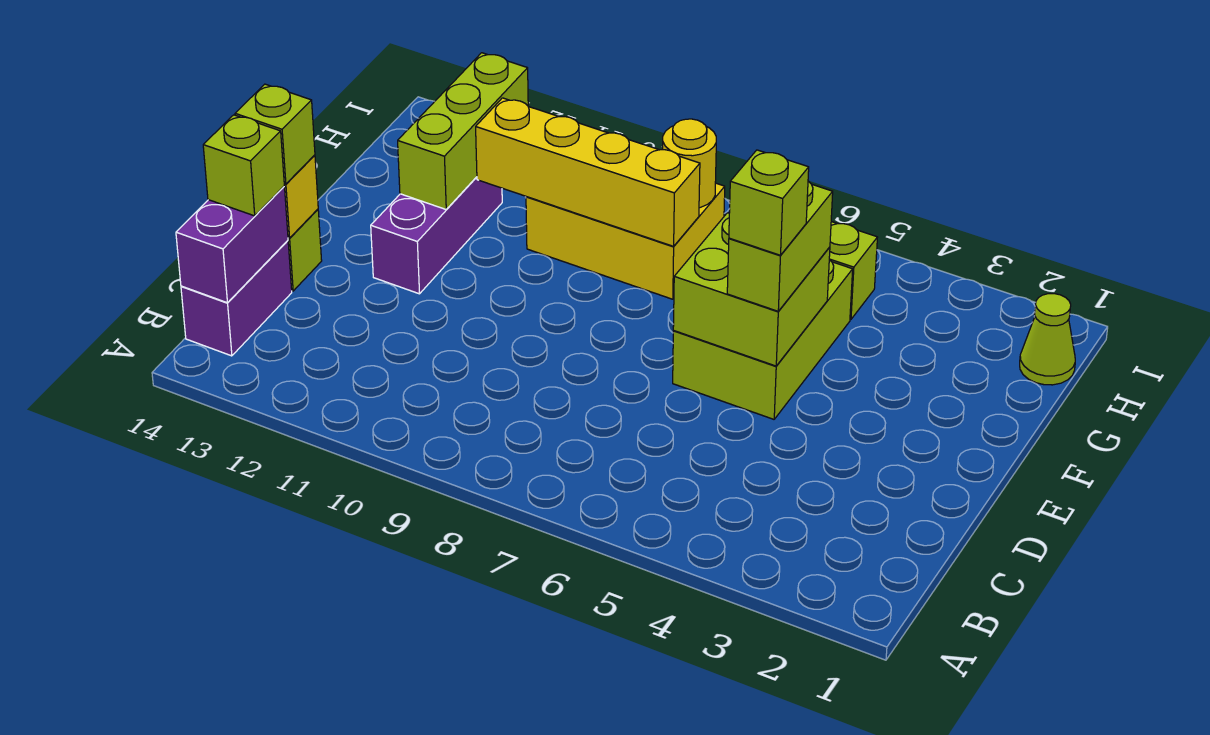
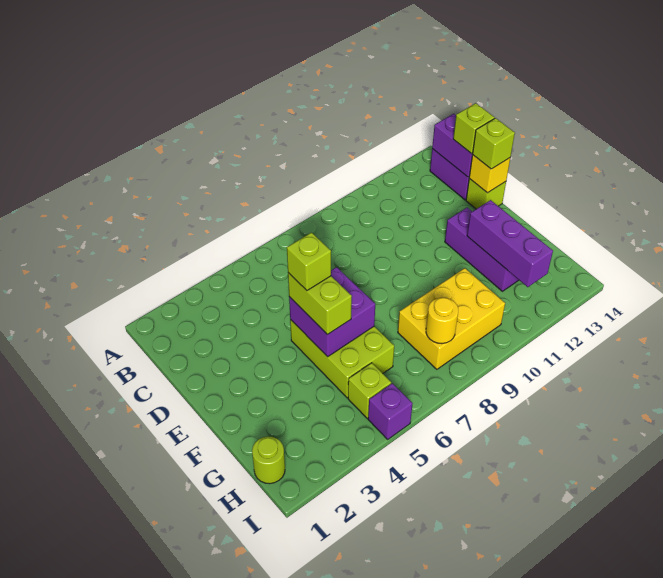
lime brick E5:F6 level 2 -> purple brick E5:F6 level 2
lime brick F12:H12 level 2 -> purple brick F12:H12 level 2
yellow brick G8:G11 level 2 -> none
lime cone H1 level 1 -> lime round brick H1 level 1
none -> purple brick I5 level 1

